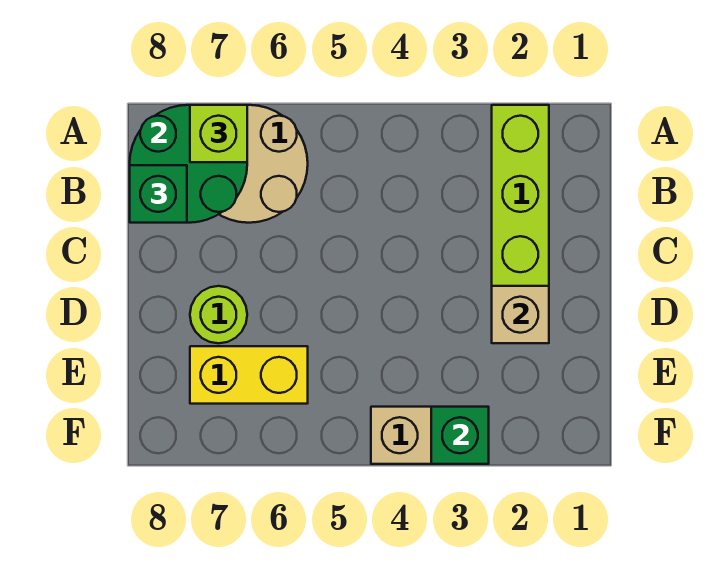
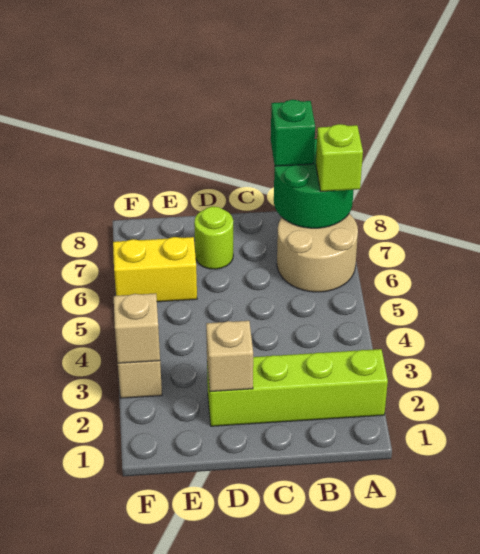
yellow brick E6:E7 level 1 -> yellow brick E6:F6 level 1
green brick F3 level 2 -> tan brick F3 level 2

